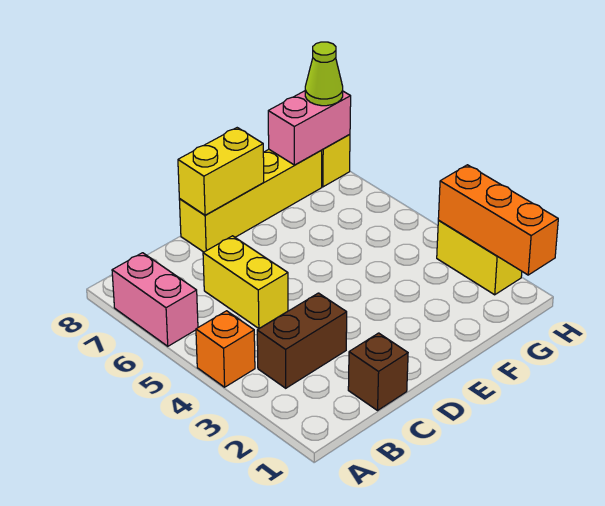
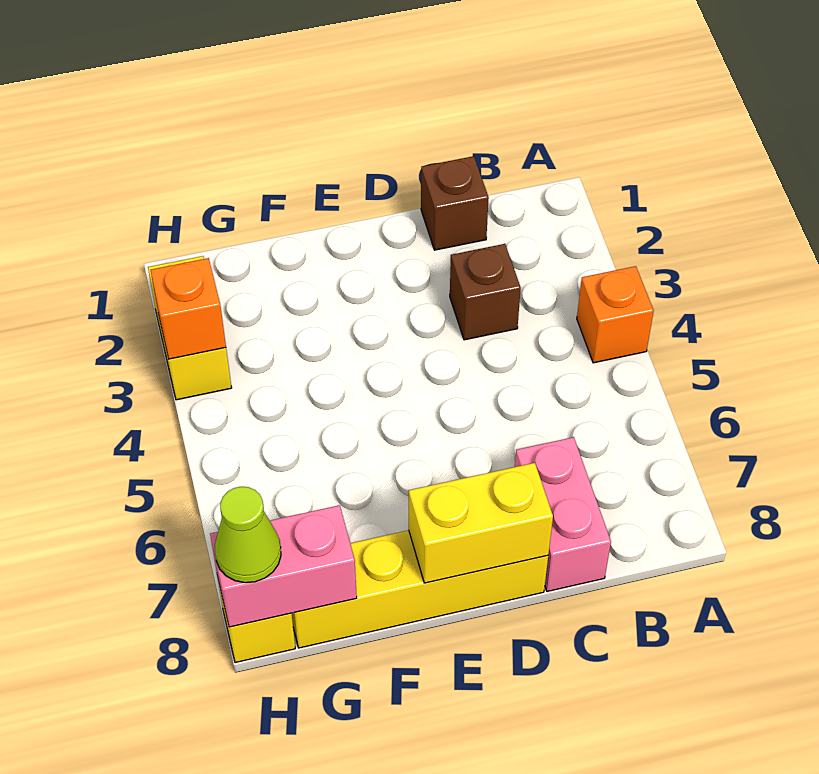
pink brick A6:A7 level 1 -> pink brick C7:C8 level 1
brown brick B3:C3 level 1 -> brown brick C3 level 1
yellow brick C5:C6 level 1 -> none
orange brick H1:H3 level 2 -> orange brick H3 level 2

